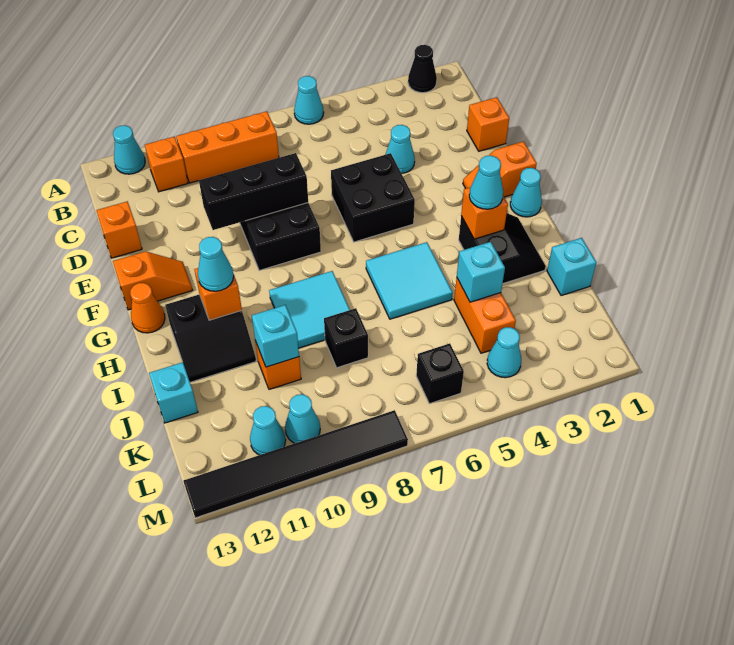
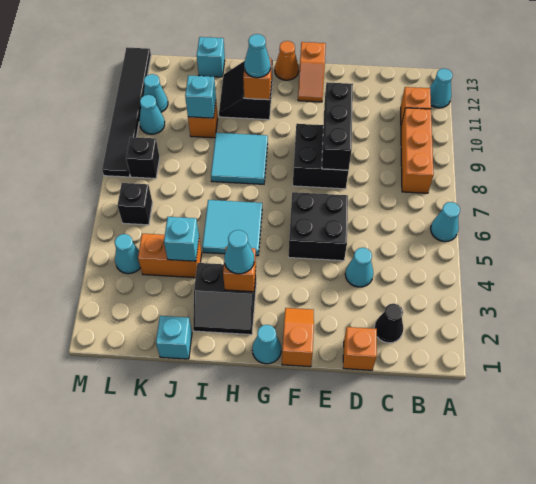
black cone A2 level 1 -> black cone C2 level 1
orange brick D13 level 1 -> none
black brick J8 level 1 -> black brick L8 level 1

